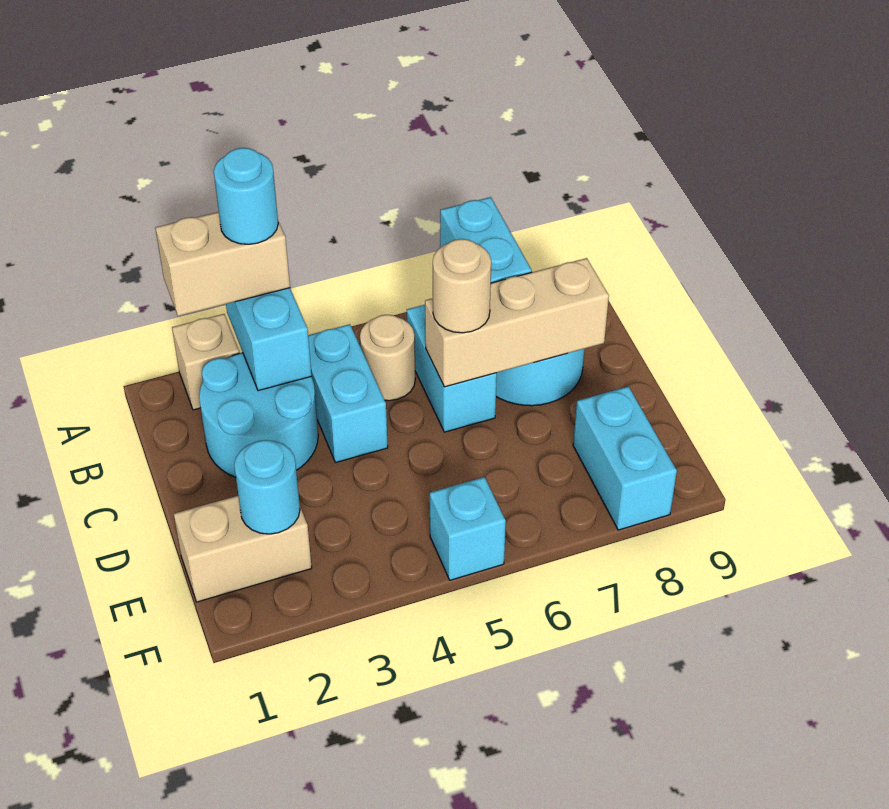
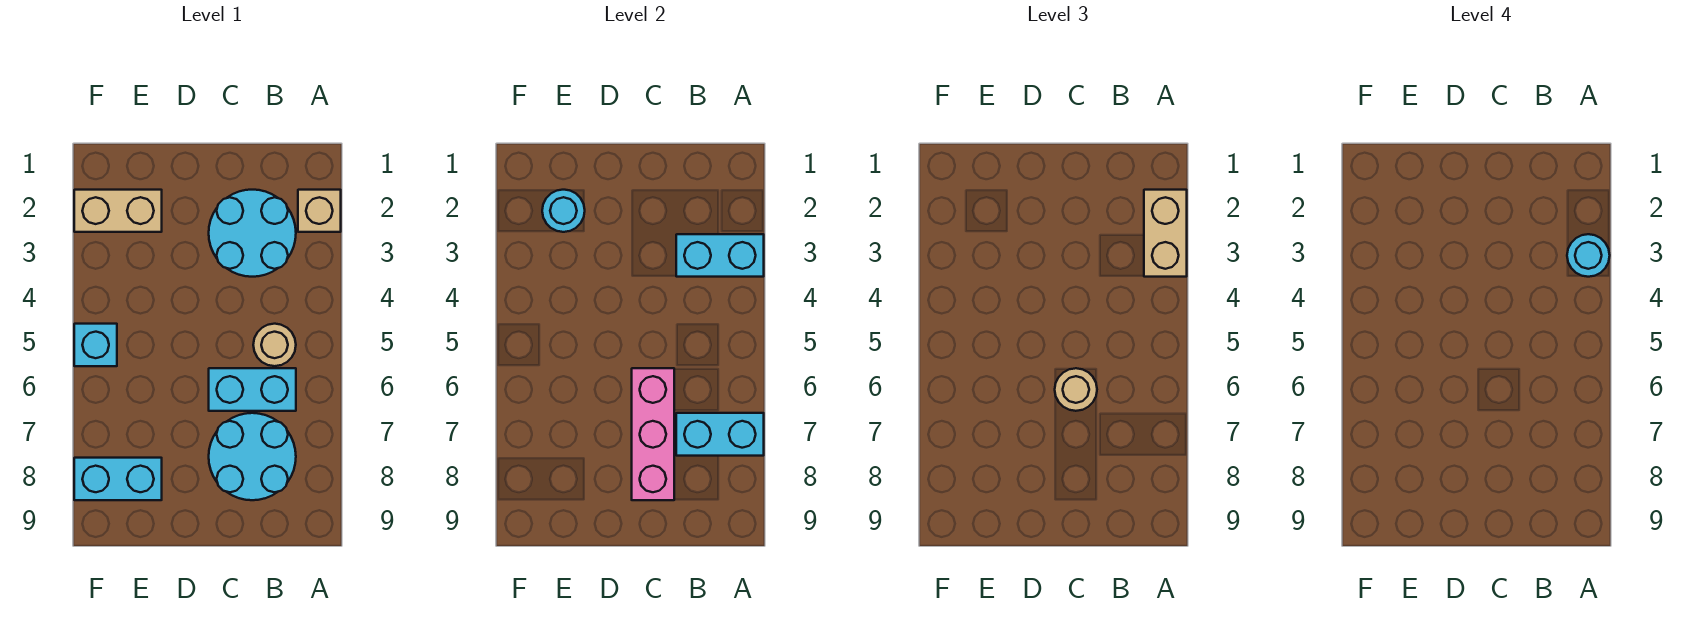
cyan brick B4:C4 level 1 -> none
tan brick C6:C8 level 2 -> pink brick C6:C8 level 2
tan brick E1:E2 level 1 -> tan brick E2:F2 level 1

